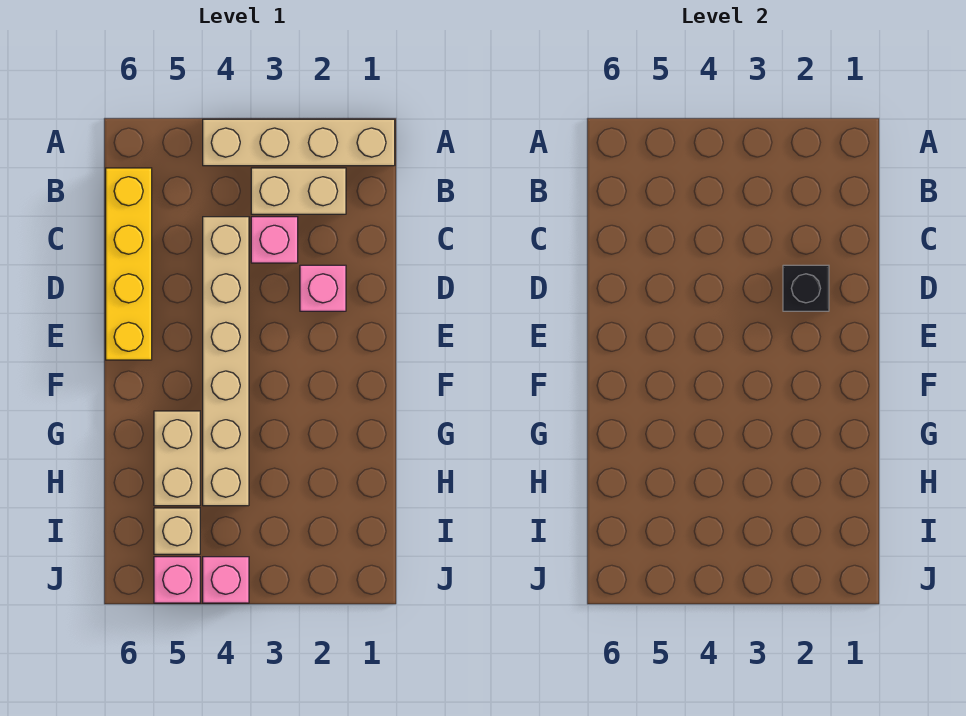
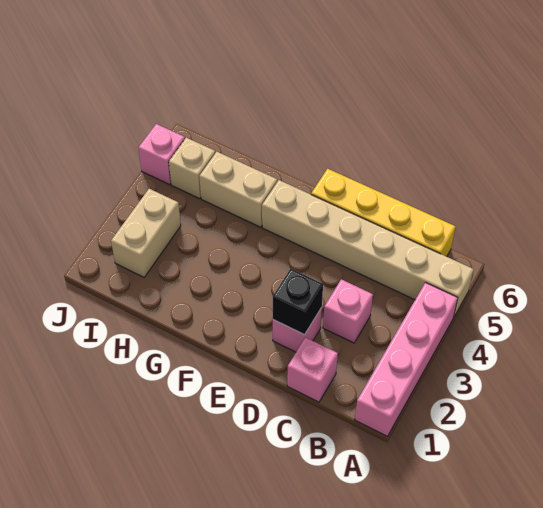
tan brick A1:A4 level 1 -> pink brick A1:A4 level 1
tan brick B2:B3 level 1 -> tan brick I2:I3 level 1
tan brick C4:H4 level 1 -> tan brick A5:F5 level 1
pink brick J4 level 1 -> pink brick C1 level 1

